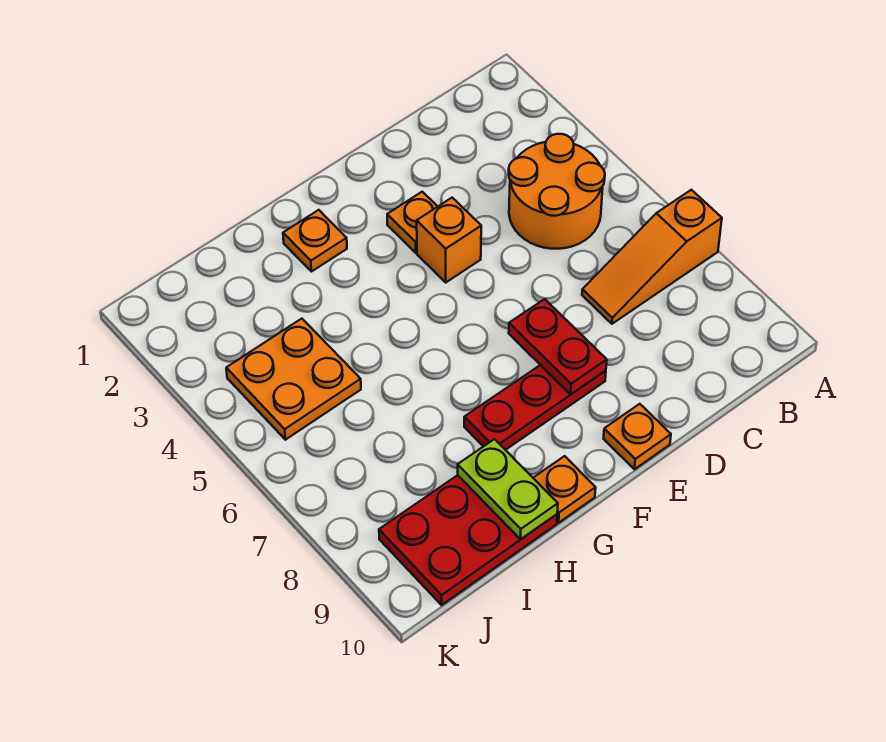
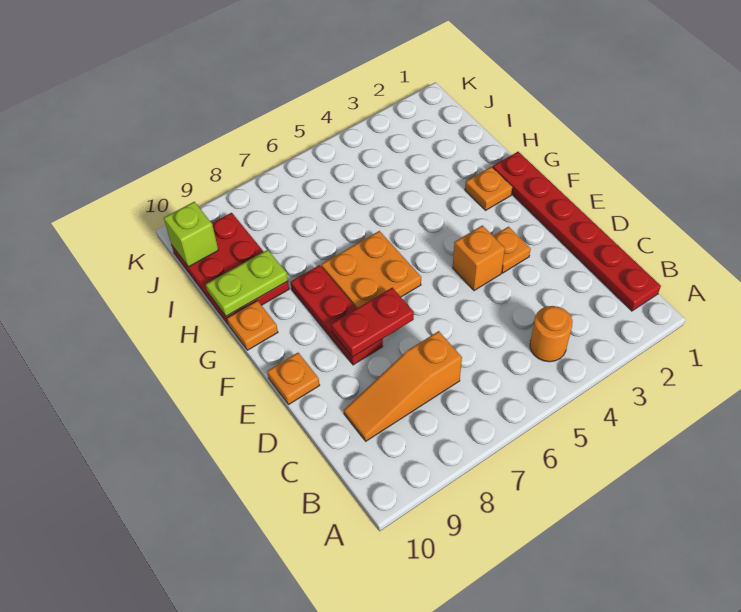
orange slope A7:C7 level 1 top A -> orange slope C7:C9 level 1 top 7
none -> red plate B1:G1 level 1
orange round brick B4:C5 level 1 -> orange round brick B4 level 1
orange plate I4:J5 level 1 -> orange plate F6:G7 level 1
none -> lime brick J10 level 2

